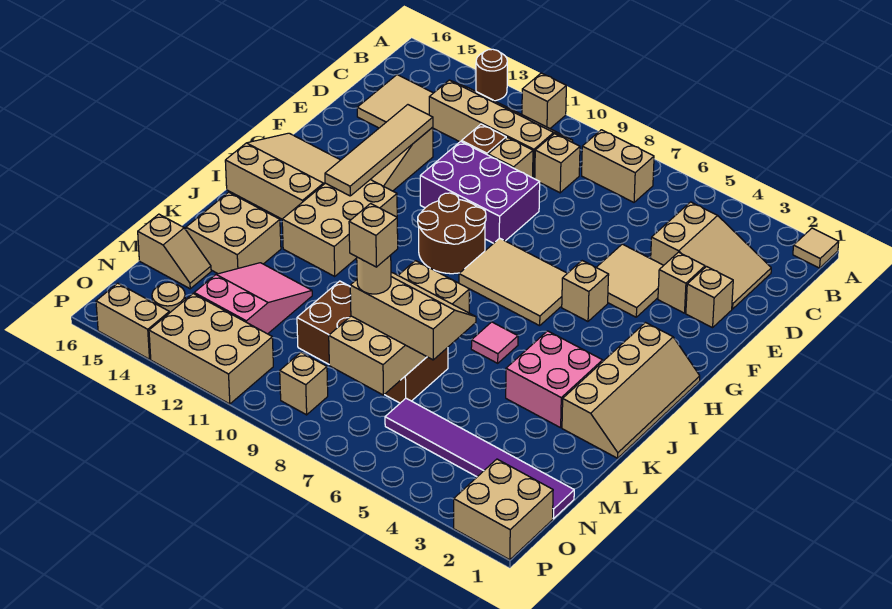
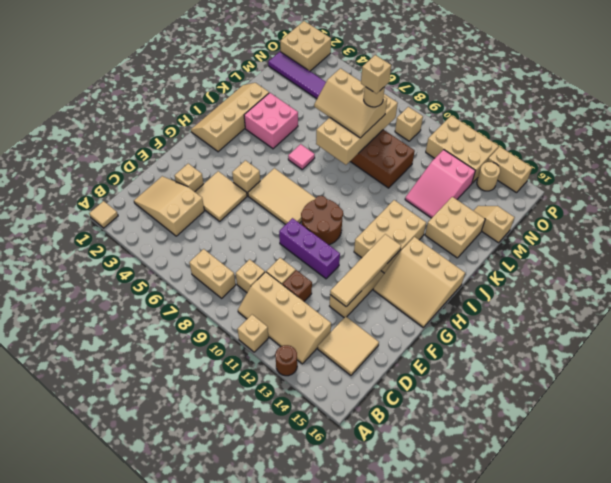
tan brick E2 level 1 -> none
purple brick E9:F11 level 1 -> purple brick F9:F11 level 1

